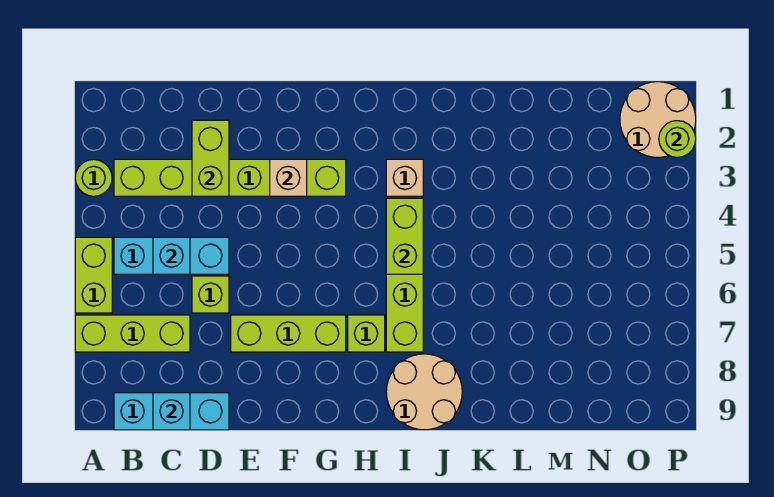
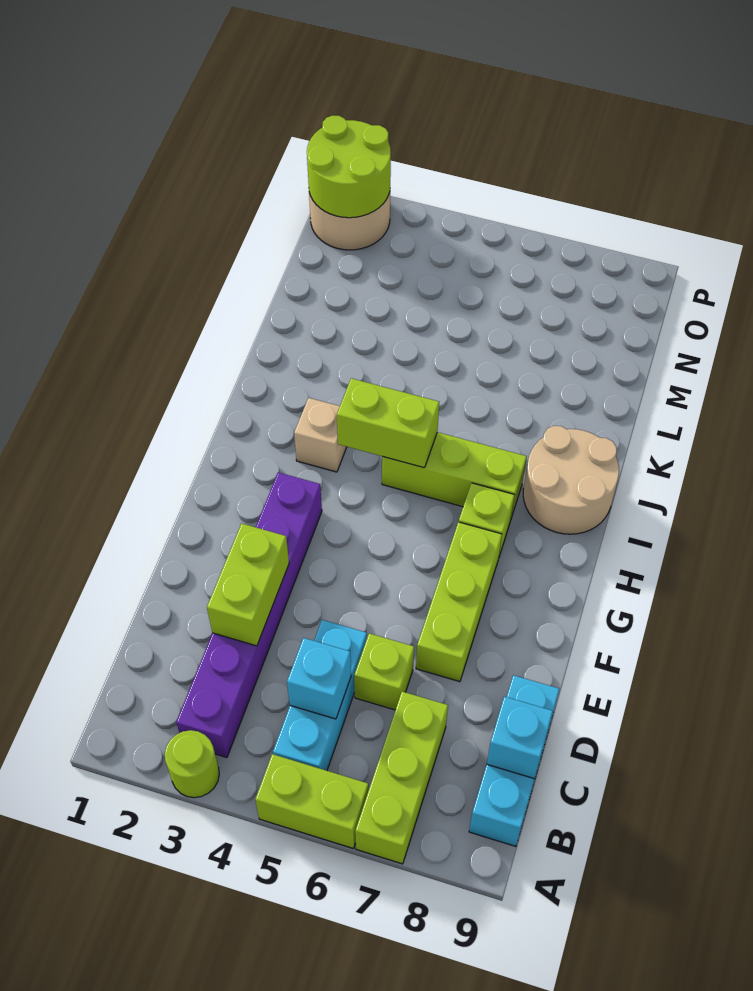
lime brick B3:G3 level 1 -> purple brick B3:G3 level 1
lime brick D2:D3 level 2 -> lime brick D3:E3 level 2
tan brick F3 level 2 -> none
lime round brick P2 level 2 -> lime round brick O1:P2 level 2

